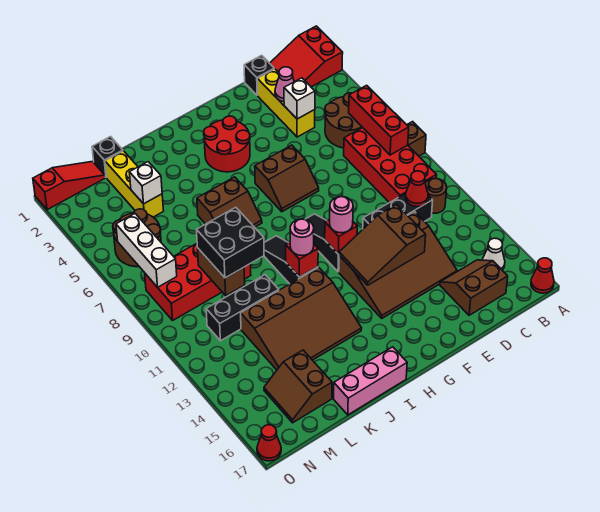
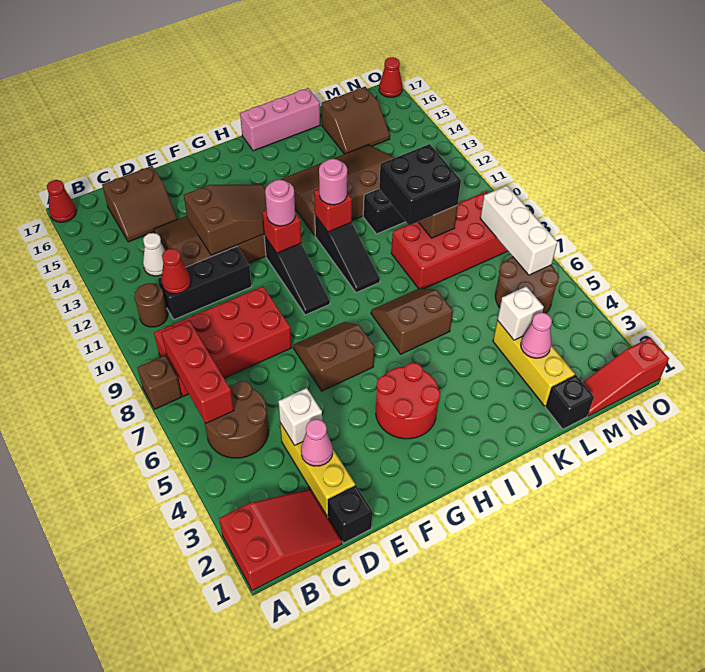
red brick B7:C10 level 1 -> red brick B8:E9 level 1
white cone B15 level 1 -> white cone C13 level 1
none -> pink cone L3 level 2
brown slope L15:M16 level 1 top L -> brown slope L15:M16 level 1 top 16

